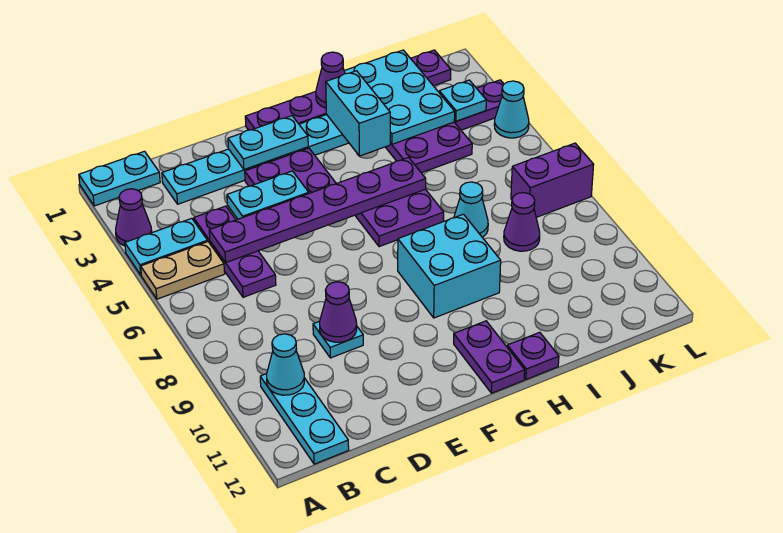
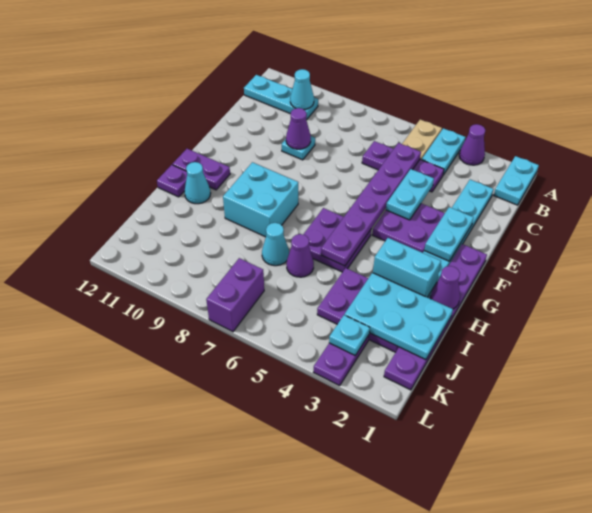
purple cone J8 level 1 -> purple cone I6 level 1
cyan cone L4 level 1 -> cyan cone H11 level 1

